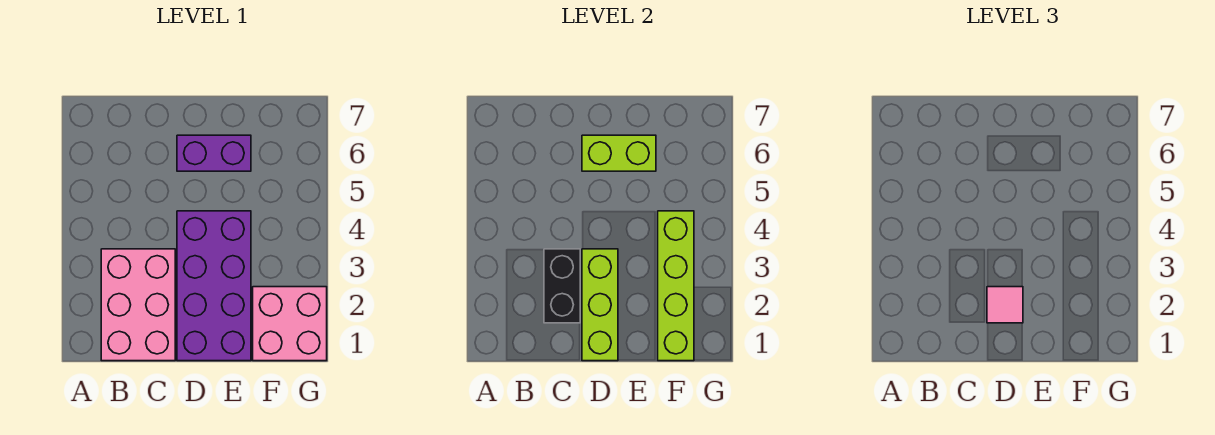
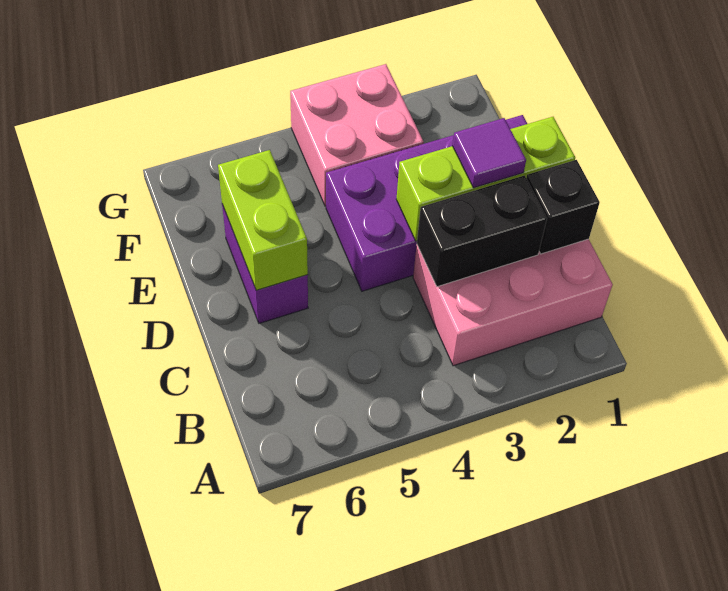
none -> black brick C1 level 2
pink tile D2 level 3 -> purple tile D2 level 3
pink brick F1:G2 level 1 -> pink brick F3:G4 level 1
lime brick F1:F4 level 2 -> none

